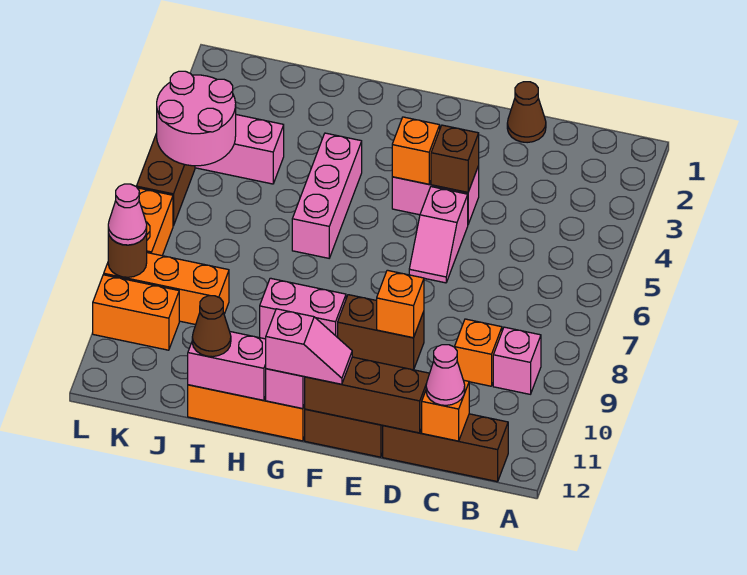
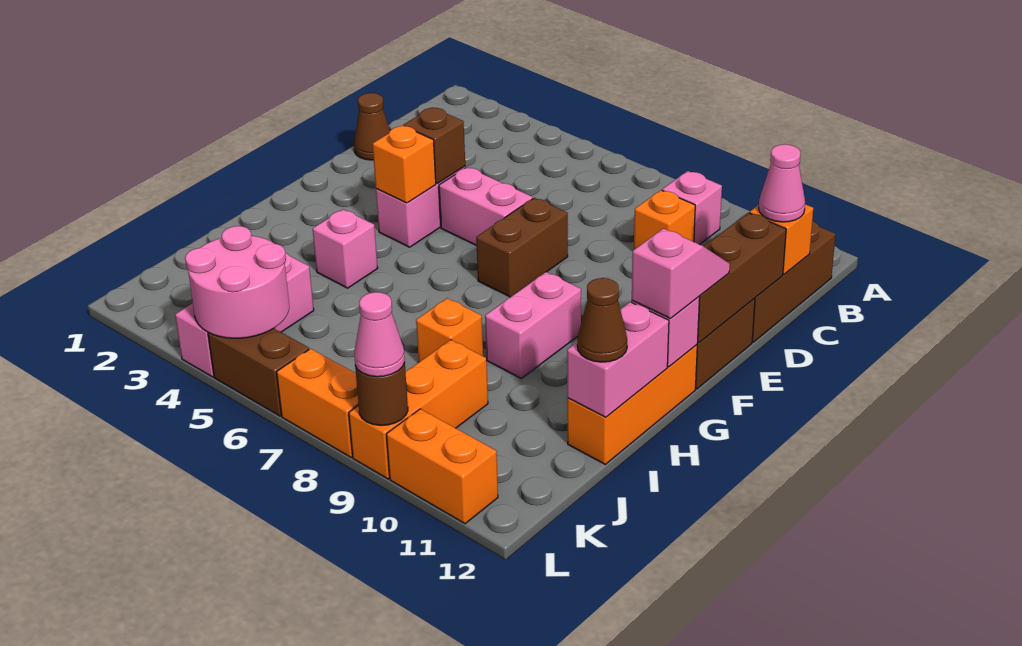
pink slope E5:E6 level 1 top 5 -> pink brick E5:E6 level 1
brown brick E9:F9 level 1 -> brown brick E7:F7 level 1
orange brick E9 level 2 -> orange brick I8 level 1
pink brick H4:H6 level 1 -> pink brick H4 level 1
orange brick K10:L10 level 1 -> orange brick L10:L11 level 1

